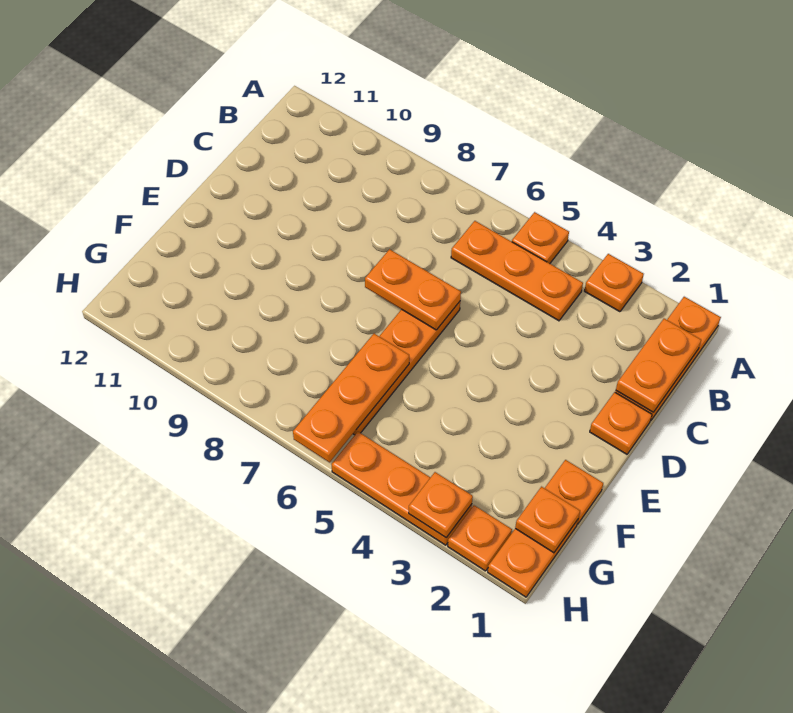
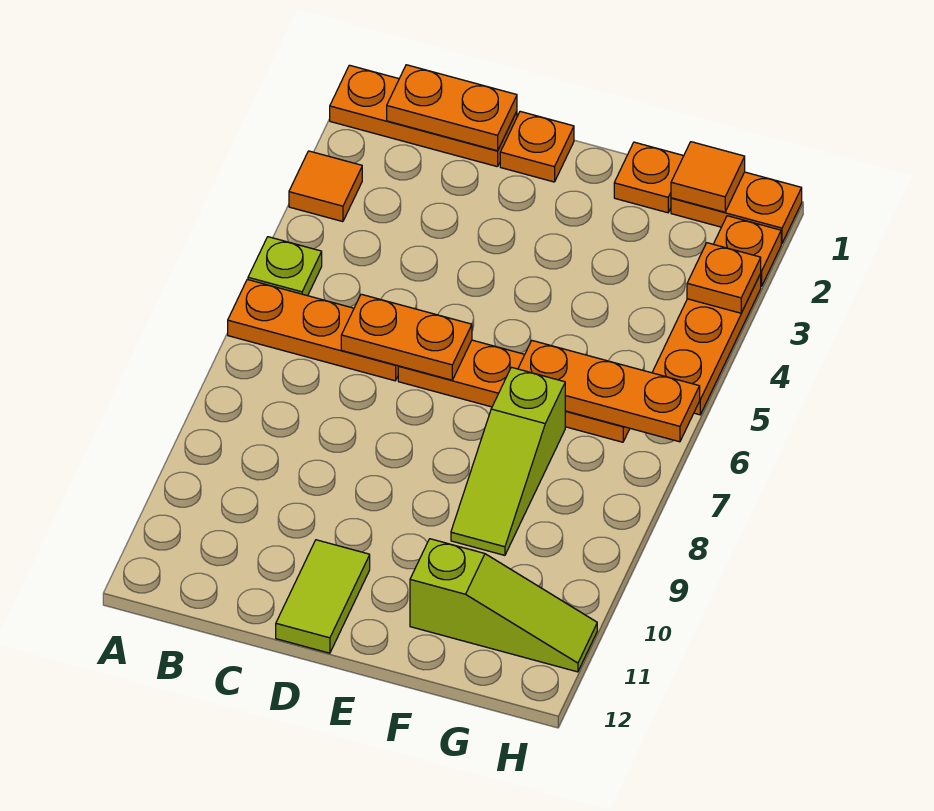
orange plate A3 level 1 -> orange tile A3 level 1
orange plate A5 level 1 -> lime plate A5 level 1
orange plate B4:B6 level 1 -> orange plate A6:C6 level 1
orange plate D6:D7 level 2 -> orange plate C6:D6 level 2
none -> lime tile D11:D12 level 1
none -> lime slope F7:F9 level 1 top 7
none -> lime slope F11:H11 level 1 top F
orange plate G1 level 2 -> orange tile G1 level 2

